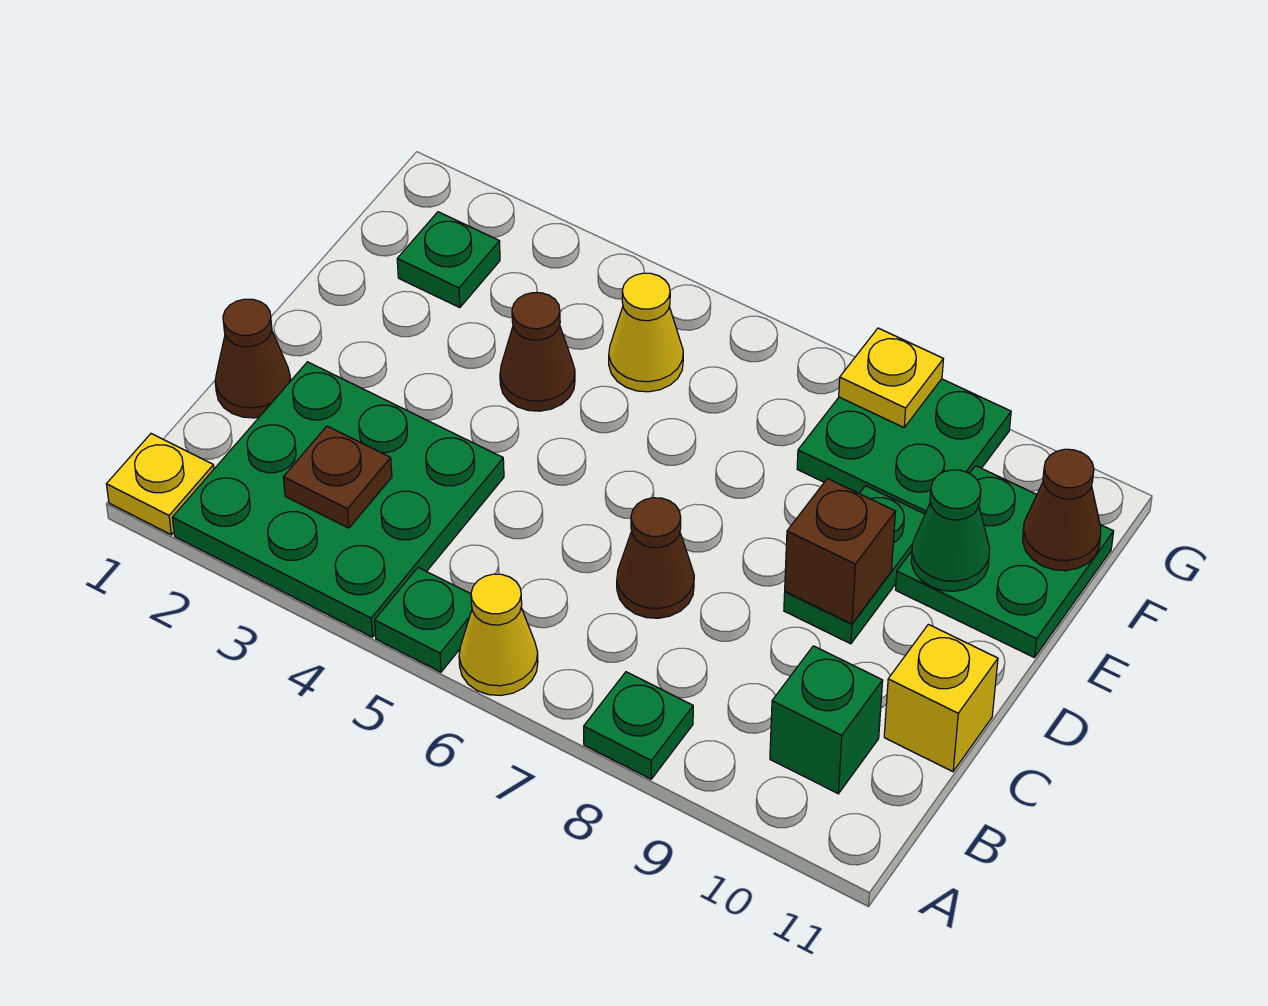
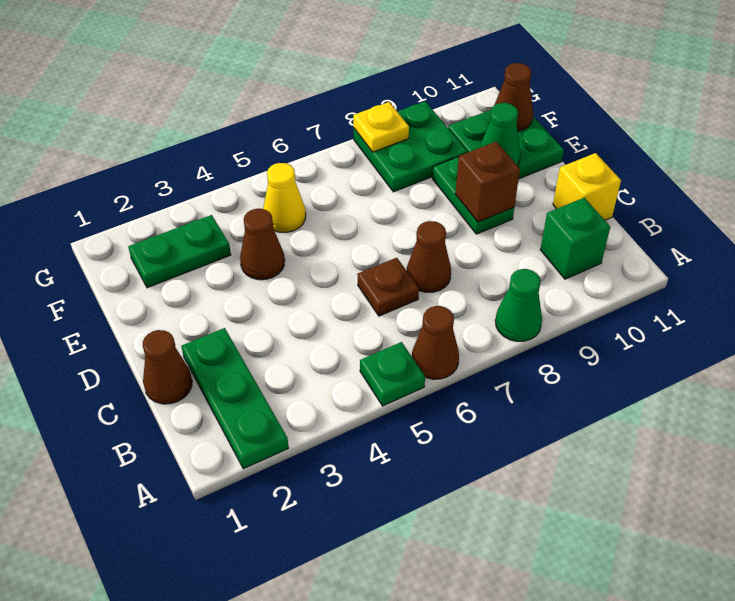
yellow plate A1 level 1 -> none
green plate A2:C4 level 1 -> green plate A2:C2 level 1
yellow cone A6 level 1 -> brown cone A6 level 1
green plate A8 level 1 -> green cone A8 level 1
brown plate B3 level 2 -> brown plate C6 level 1
green plate F2 level 1 -> green plate F2:F3 level 1

